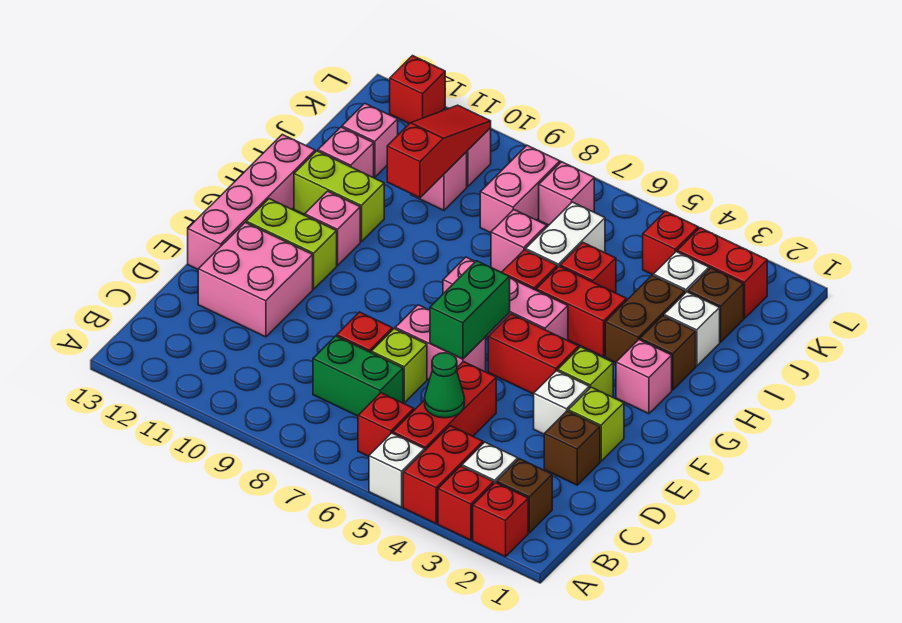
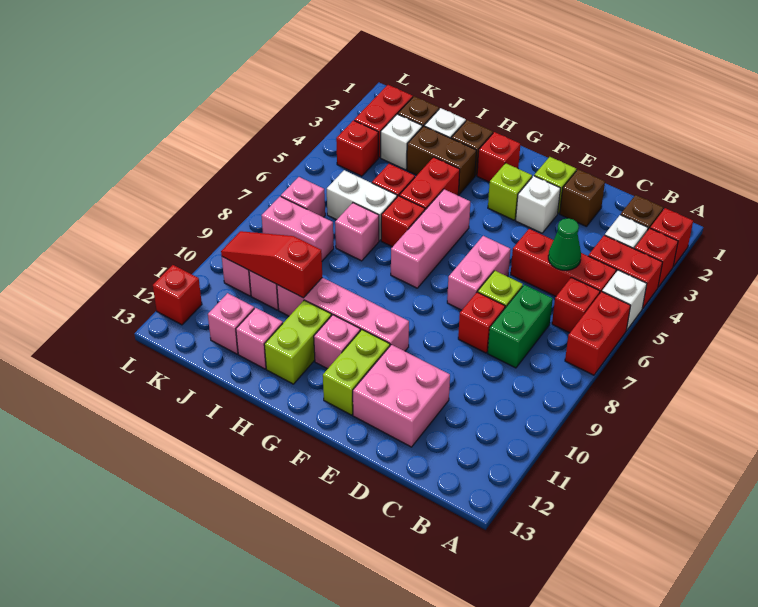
green brick E6:F6 level 2 -> none
pink brick E13:H13 level 1 -> pink brick F10:I10 level 1
red brick F4:F5 level 1 -> red brick A6:A7 level 1
pink brick G2 level 1 -> red brick G2 level 1

